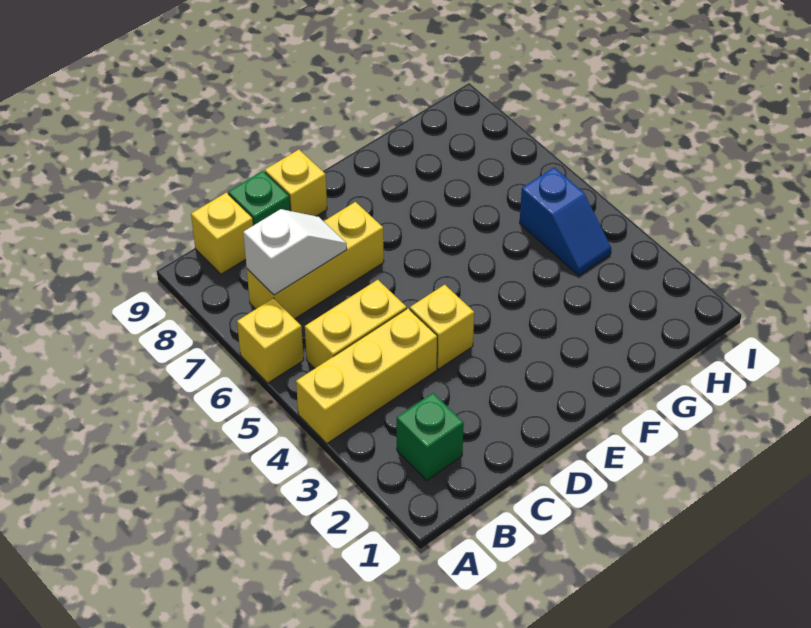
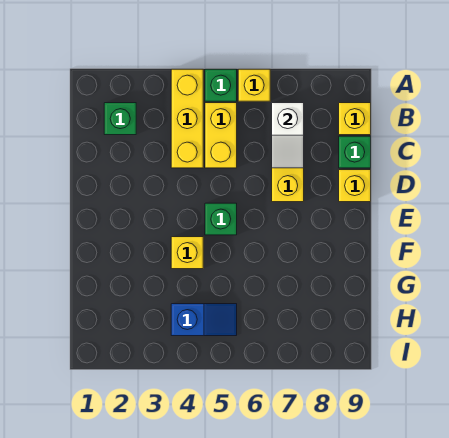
none -> green brick A5 level 1
yellow brick D4 level 1 -> yellow brick F4 level 1
none -> green brick E5 level 1
blue slope H4:H5 level 1 top 5 -> blue slope H4:H5 level 1 top 4

